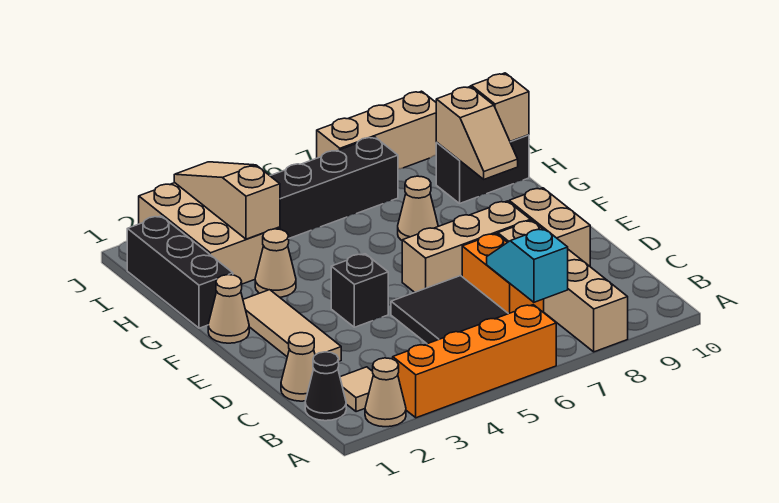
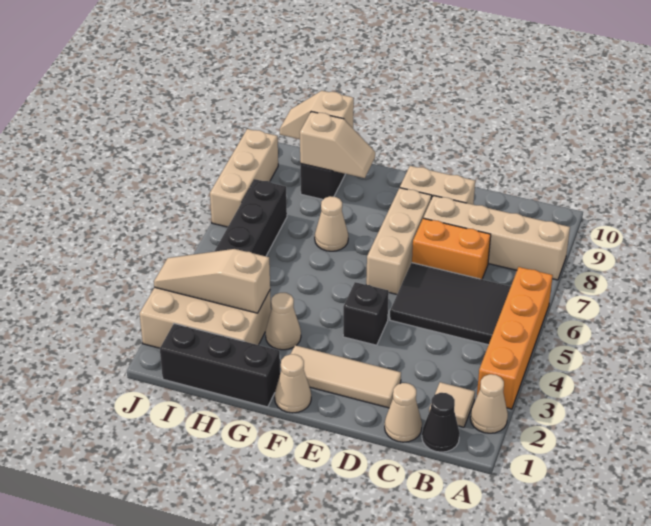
cyan slope B7:C7 level 2 top B -> none

